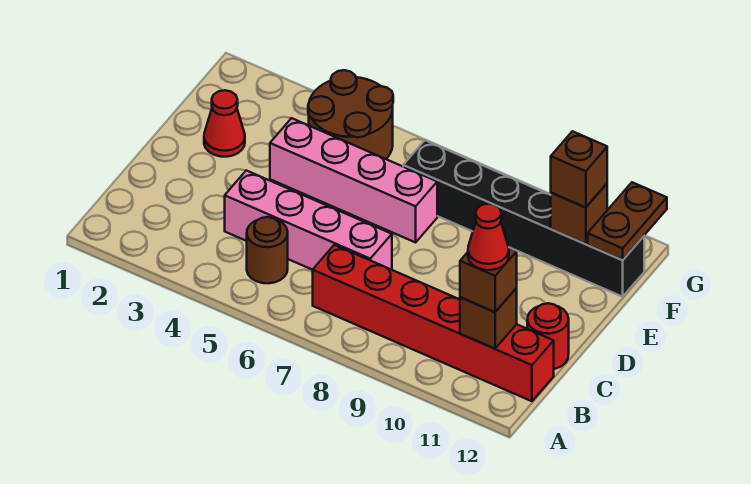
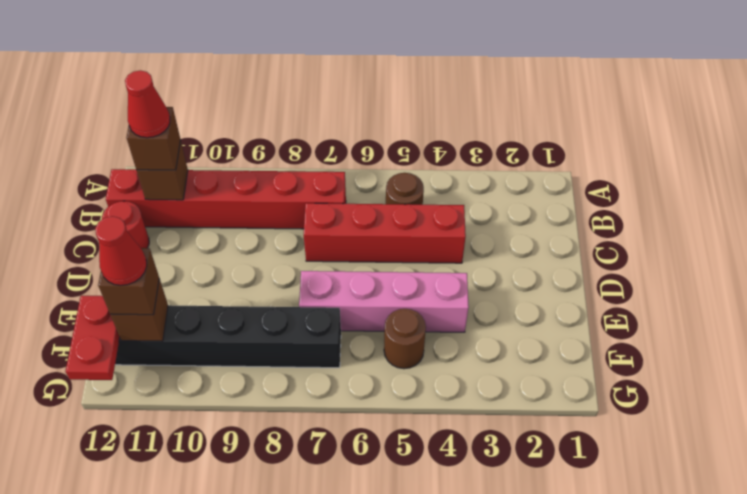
pink brick C4:C7 level 1 -> red brick C4:C7 level 1
red cone E2 level 1 -> red cone F11 level 4
brown round brick F4:G5 level 1 -> brown round brick F5 level 1
brown plate F12:G12 level 2 -> red plate F12:G12 level 2

